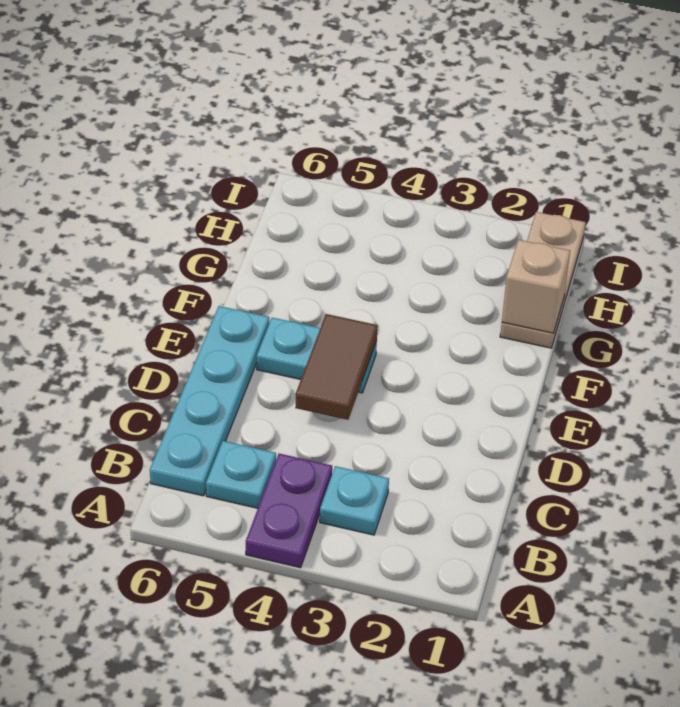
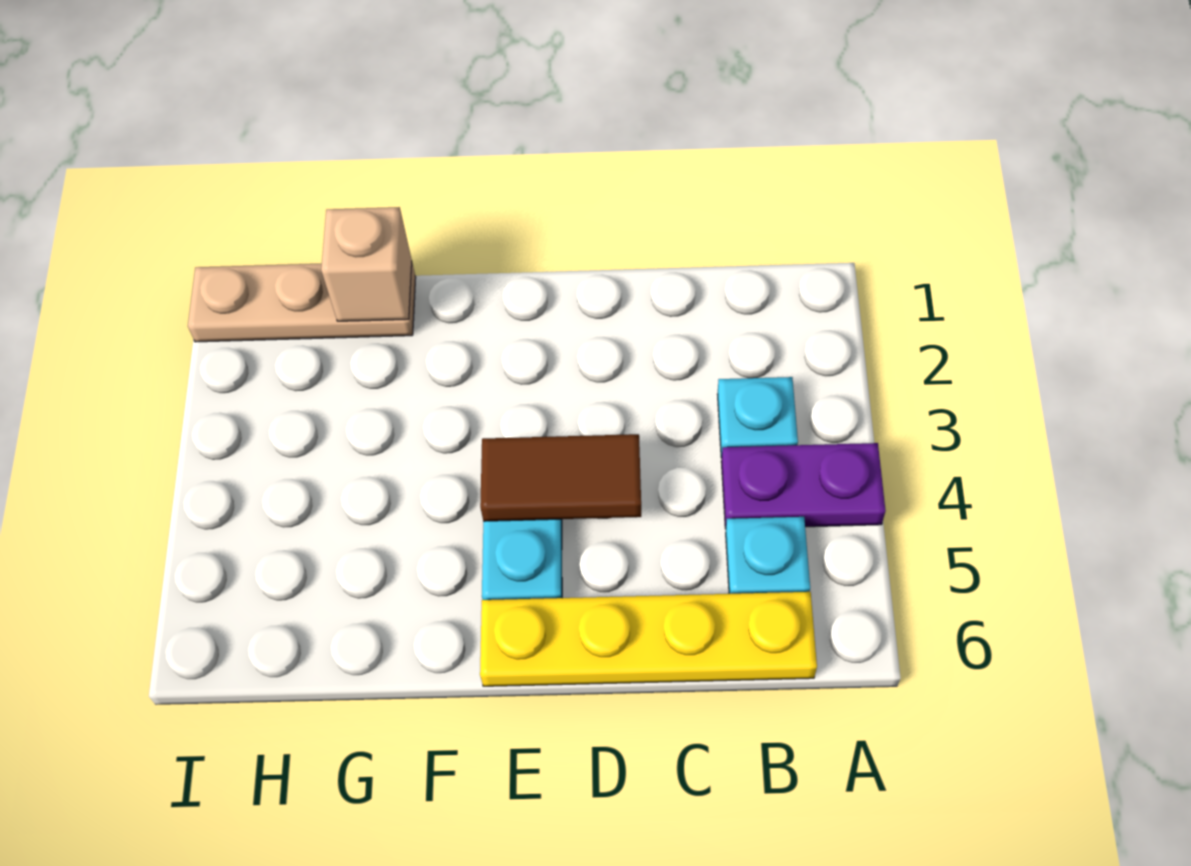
cyan plate B6:E6 level 1 -> yellow plate B6:E6 level 1

